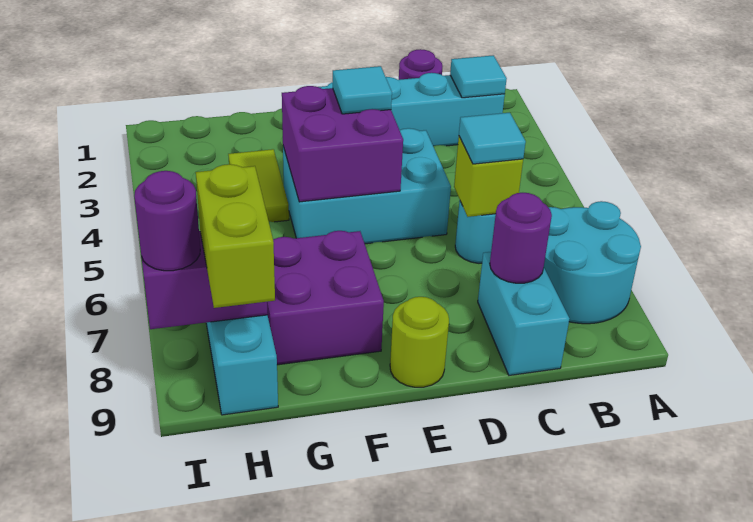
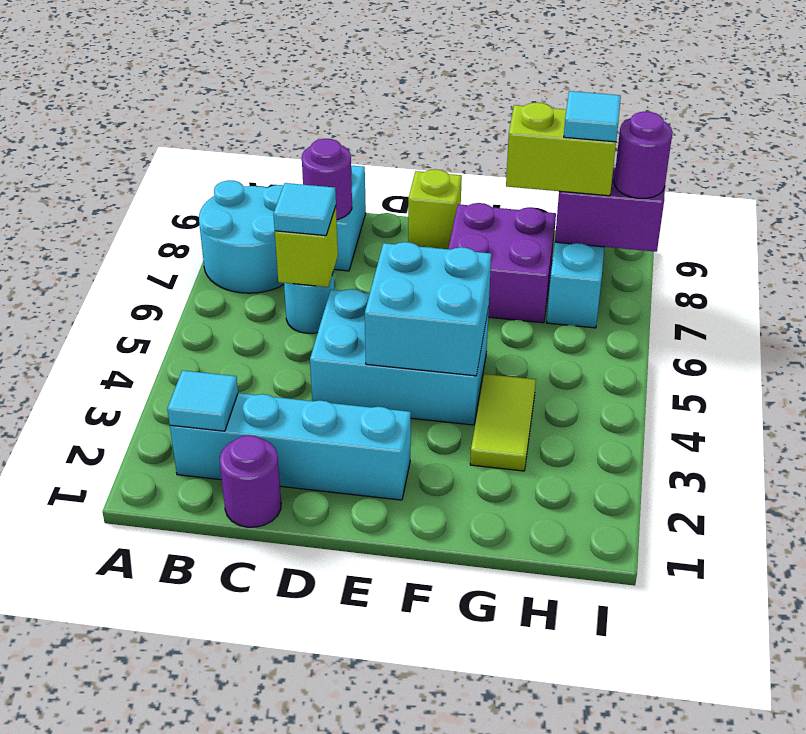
purple brick E4:F5 level 2 -> cyan brick E4:F5 level 2
cyan tile E4 level 3 -> cyan tile H8 level 4
lime round brick E9 level 1 -> lime brick E9 level 1
lime brick H8:H9 level 3 -> lime brick G8:H8 level 3

